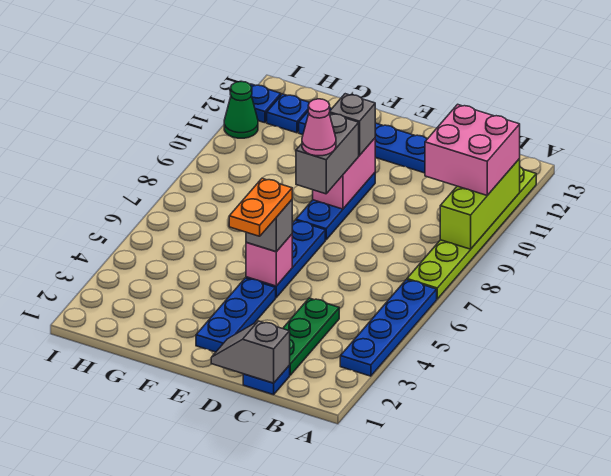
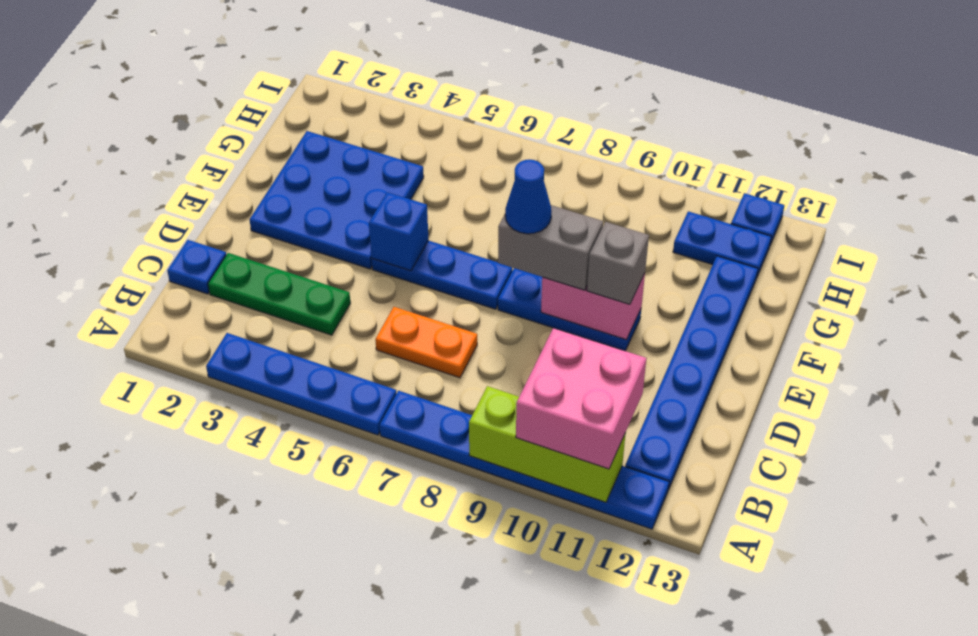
lime plate A7:A12 level 1 -> blue plate A7:A12 level 1
grey slope C1:D1 level 2 top C -> none
blue plate E2:E4 level 1 -> blue plate E2:G4 level 1
orange plate E4:E5 level 4 -> orange plate C6:C7 level 1
pink brick E5 level 2 -> blue brick E5 level 2
grey brick E5 level 3 -> none
pink cone E8 level 4 -> blue cone E8 level 4
blue plate H12 level 1 -> blue plate H11:H12 level 1
green cone I11 level 1 -> none

